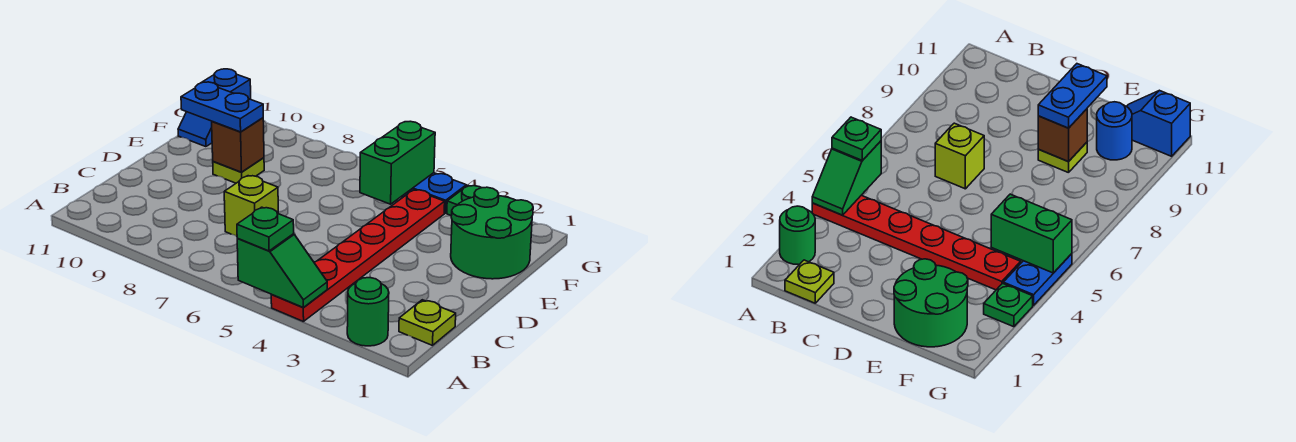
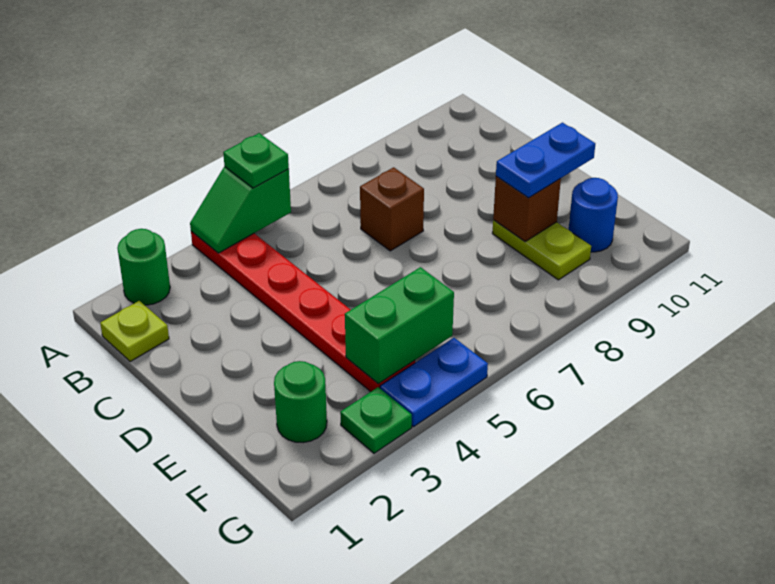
lime brick C7 level 1 -> brown brick C7 level 1
green round brick E1:F2 level 1 -> green round brick F2 level 1
lime plate E9 level 1 -> lime plate E9:F9 level 1
green brick F5:G5 level 2 -> green brick F4:F5 level 2
blue slope F11:G11 level 1 top G -> none

